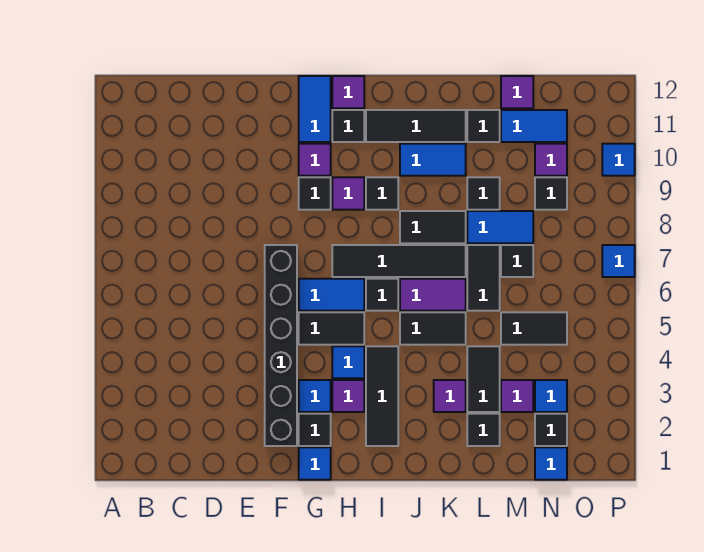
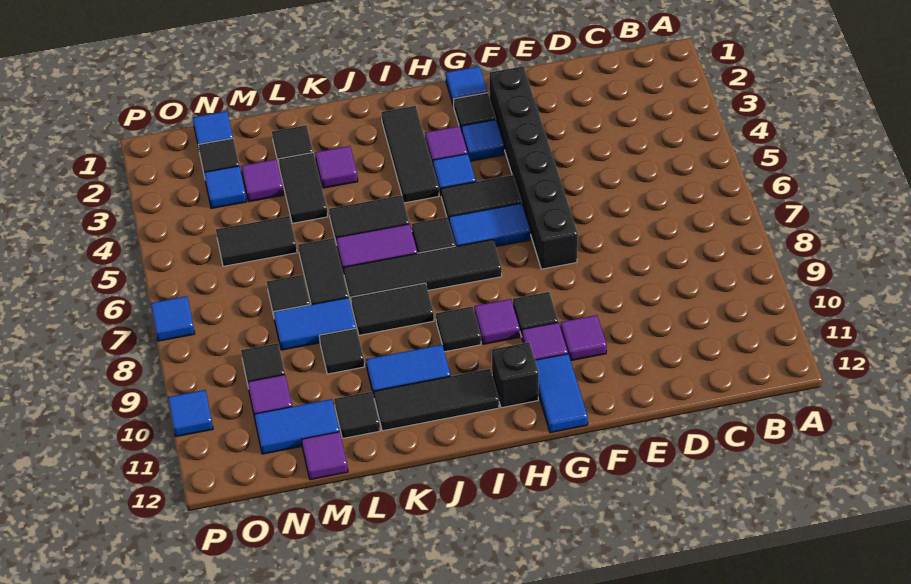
black tile H11 level 1 -> black brick H11 level 1
purple tile H12 level 1 -> purple tile F10 level 1

